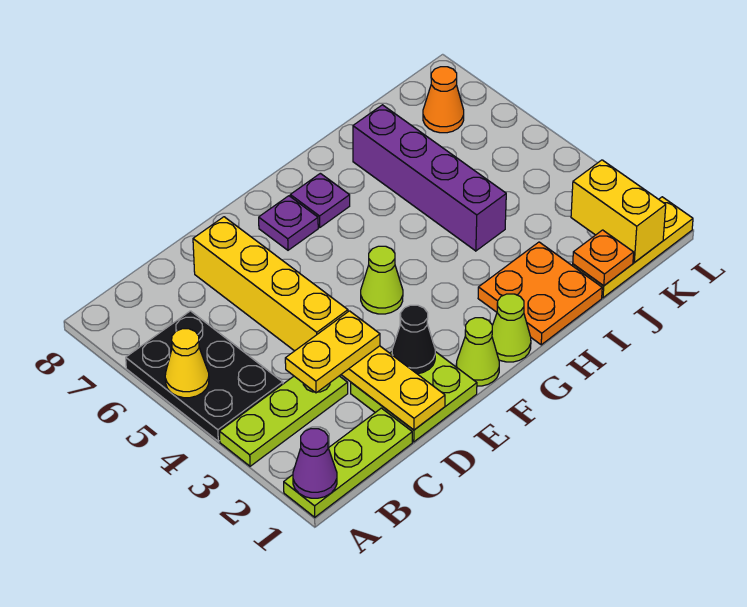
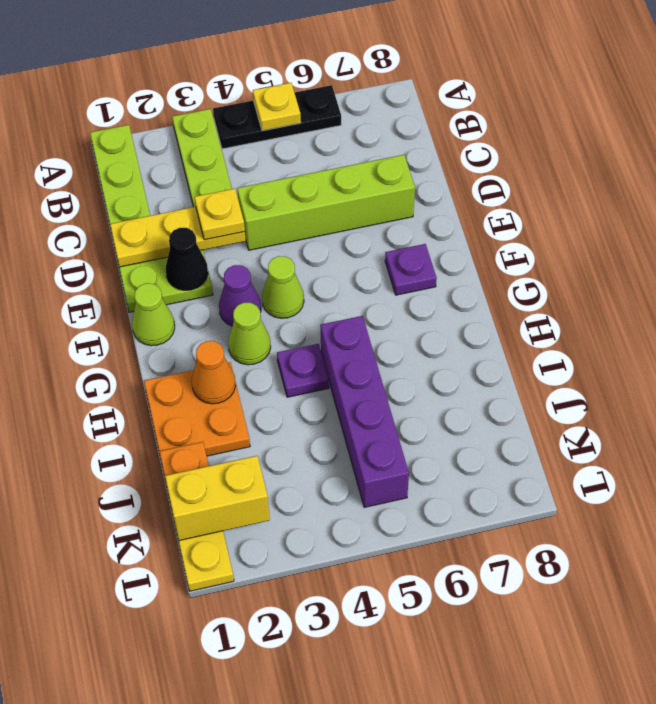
purple cone A1 level 2 -> purple cone F3 level 1
black plate A4:B6 level 1 -> black plate A4:A6 level 1
yellow cone A5 level 2 -> yellow plate A5 level 2
yellow plate C3:D3 level 3 -> yellow plate D3 level 3
yellow brick D4:D7 level 1 -> lime brick D4:D7 level 1
lime cone G1 level 1 -> lime cone G3 level 1
purple plate G7 level 1 -> purple plate H4 level 1
purple brick I4:I7 level 1 -> purple brick H5:K5 level 1
orange cone K7 level 1 -> orange cone H2 level 2

